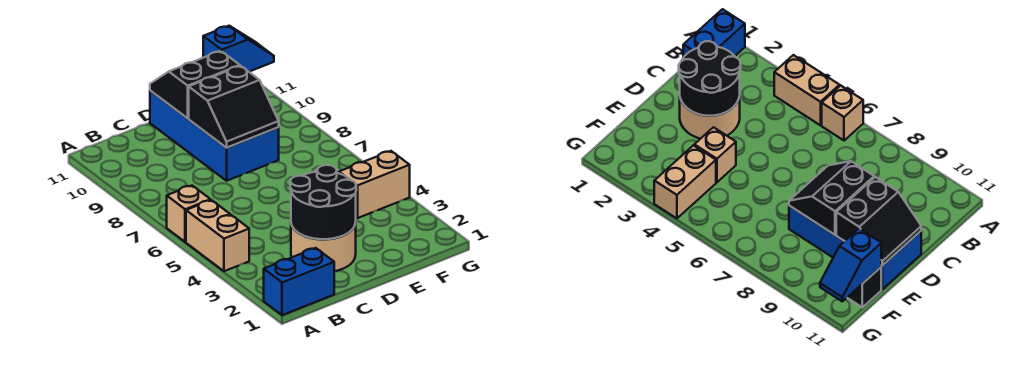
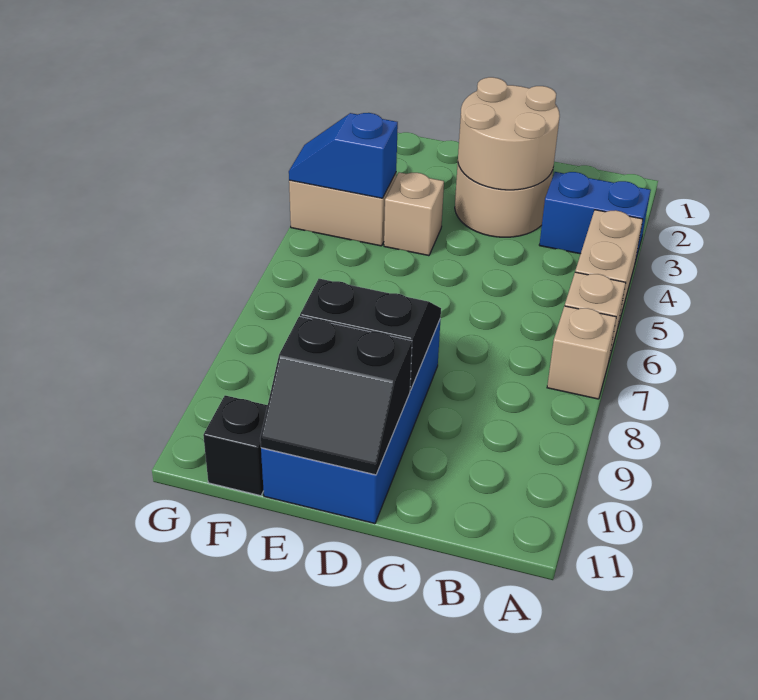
blue brick A1:B1 level 1 -> blue brick A3:B3 level 1
none -> tan brick A7 level 1
black round brick C2:D3 level 2 -> tan round brick C2:D3 level 2
blue slope F11:G11 level 2 top F -> blue slope F4:G4 level 2 top F

